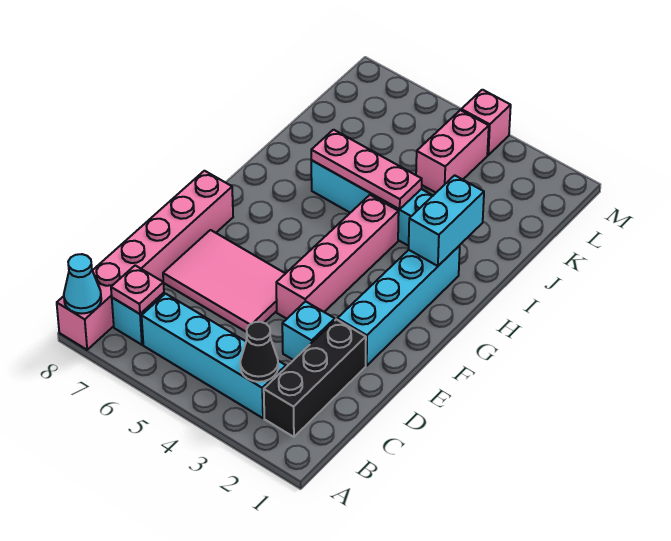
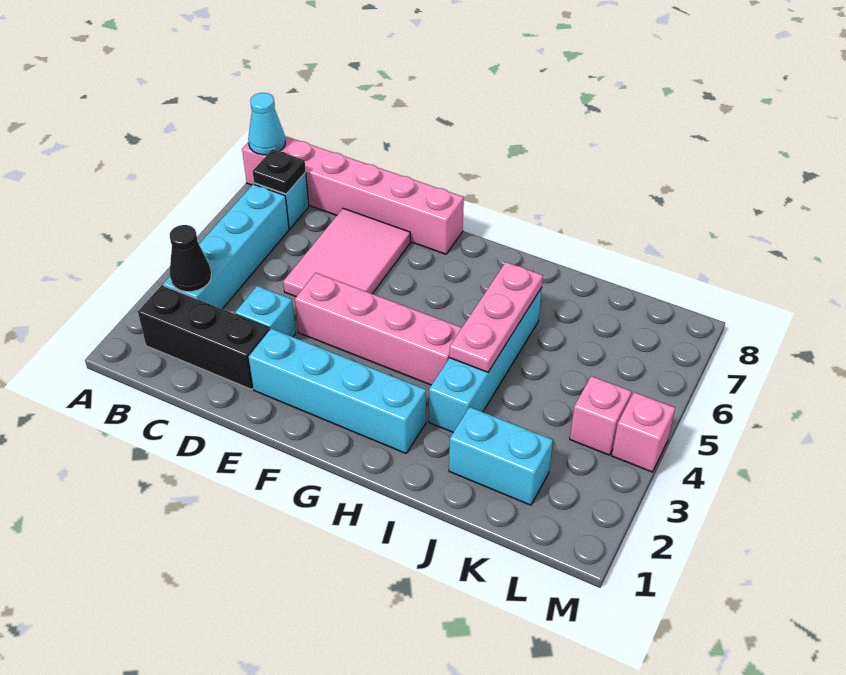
pink plate B7 level 2 -> black plate B7 level 2
cyan brick H2:I2 level 2 -> cyan brick J2:K2 level 1
pink brick K4:L4 level 1 -> pink brick L4 level 1

